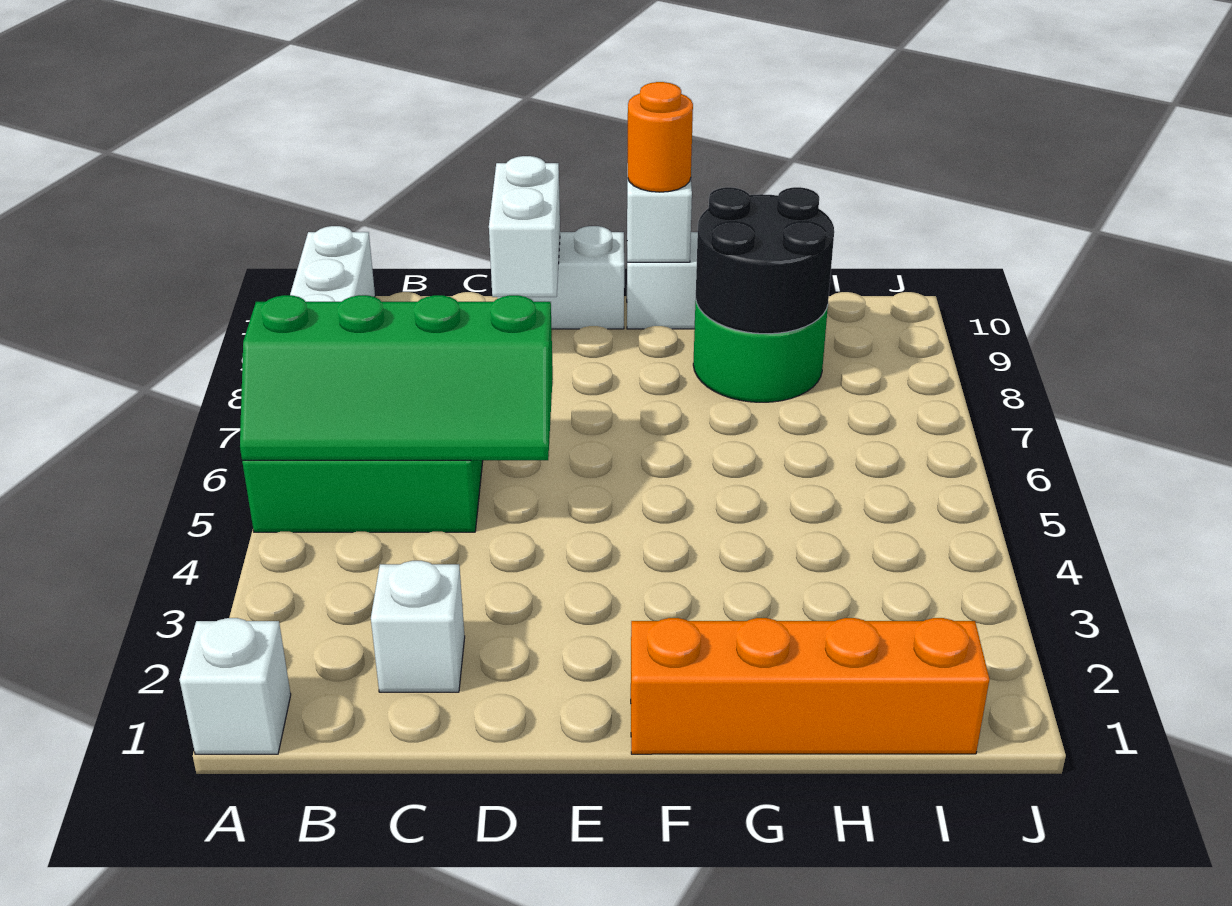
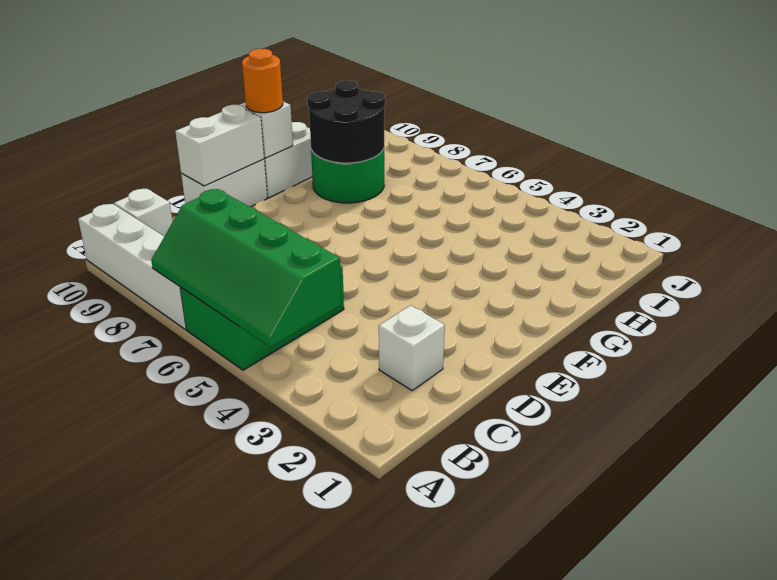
white brick A1 level 1 -> white brick B10 level 1
green slope A5:D6 level 2 top 6 -> green slope A4:B7 level 2 top B
white brick D9:D10 level 2 -> white brick D10:E10 level 2
orange brick F1:I1 level 1 -> none

